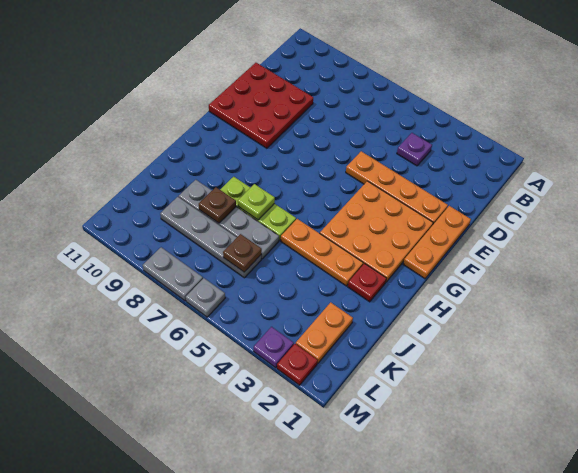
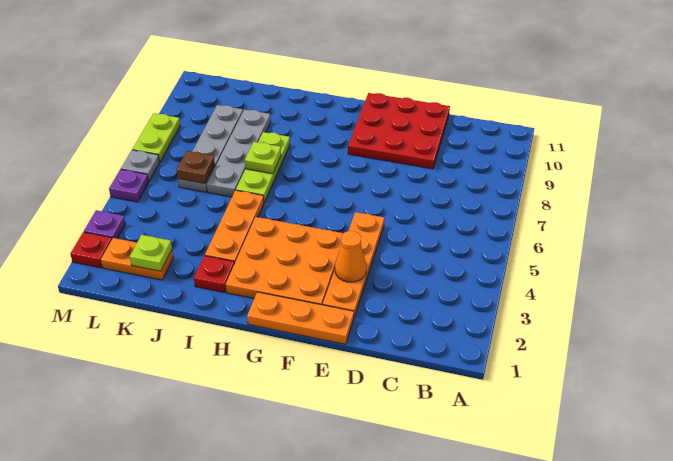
purple plate C4 level 1 -> purple plate M5 level 1
none -> orange cone E3 level 2
brown plate J8 level 2 -> none
none -> lime plate K2 level 2
grey plate M7:M8 level 1 -> lime plate M7:M8 level 1

